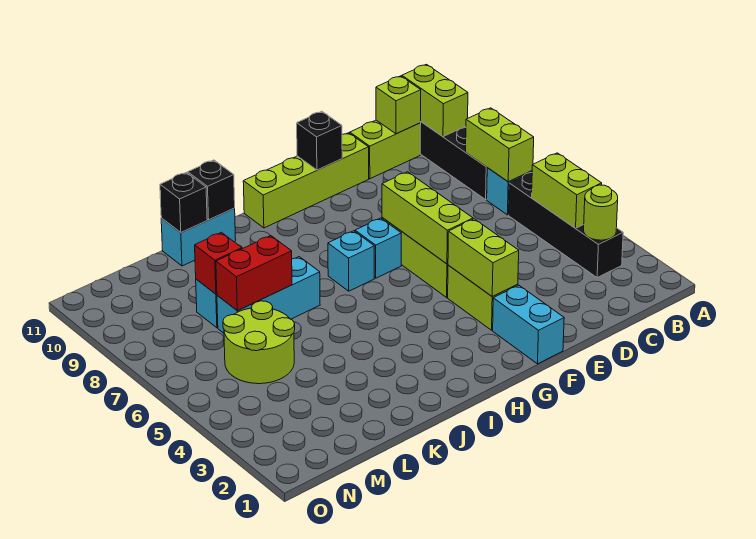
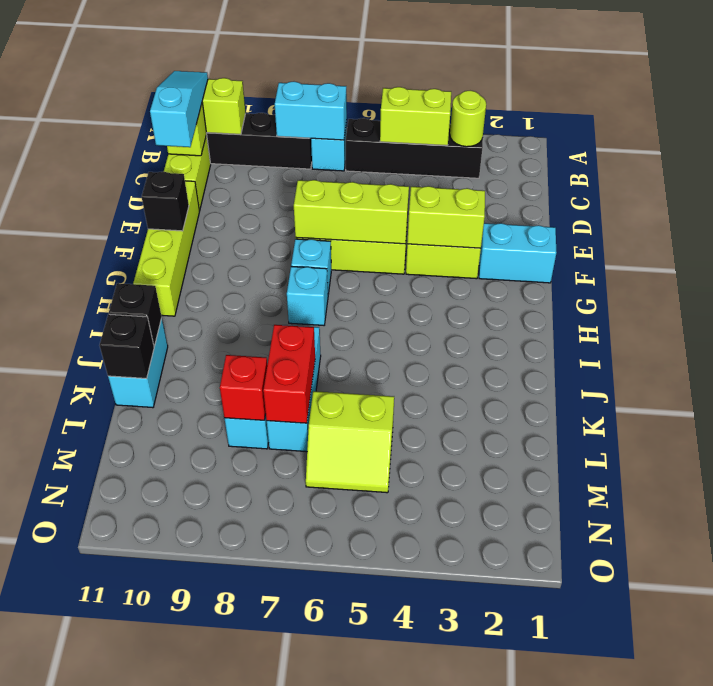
lime brick B7:B8 level 2 -> cyan brick B7:B8 level 2
none -> cyan slope B11:D11 level 3 top D
lime round brick L5:M6 level 1 -> lime slope L5:M6 level 1 top L

